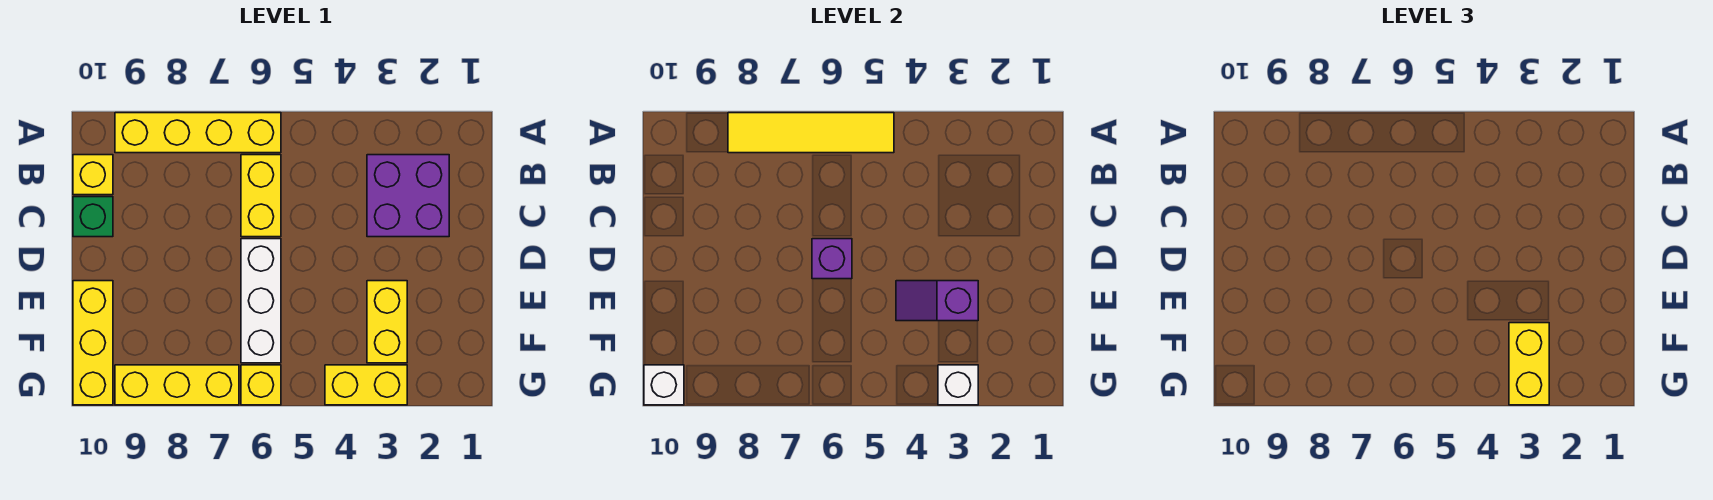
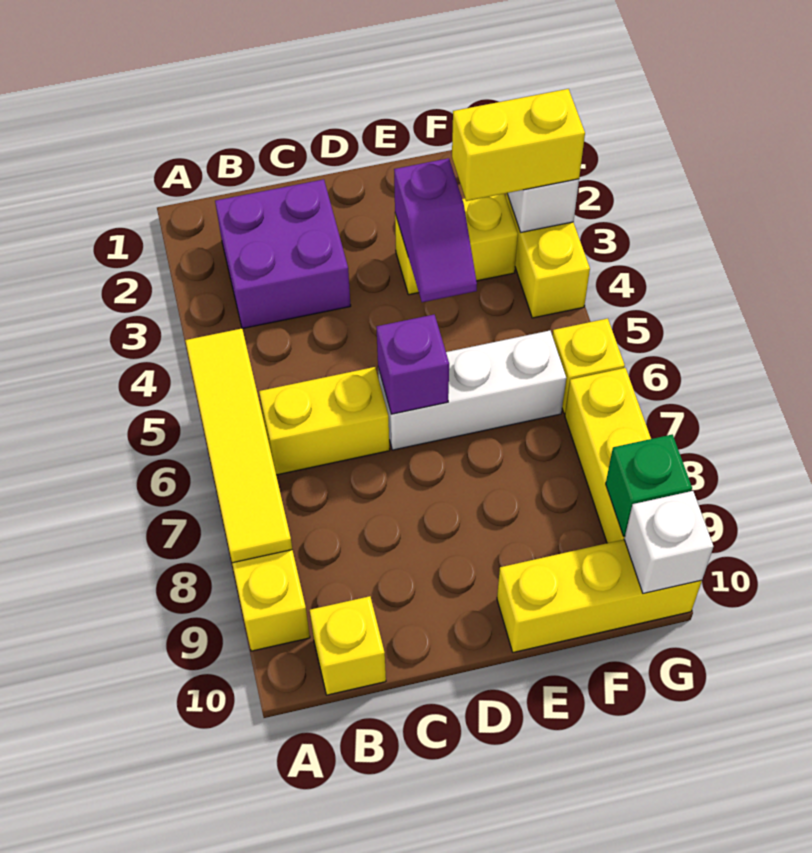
green brick C10 level 1 -> green brick G9 level 2

